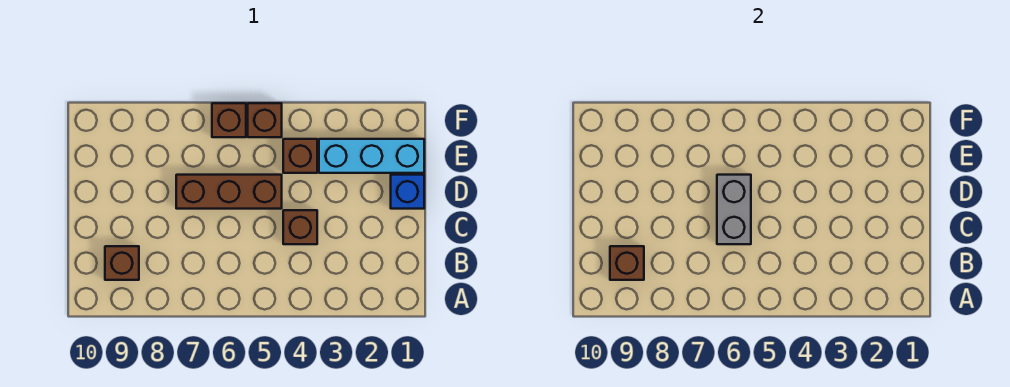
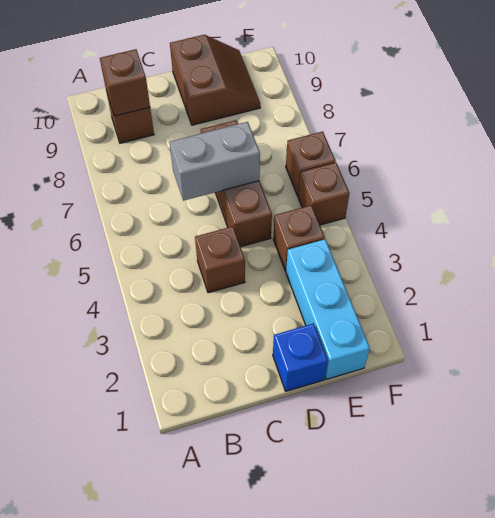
none -> brown slope D9:E10 level 1 top D

